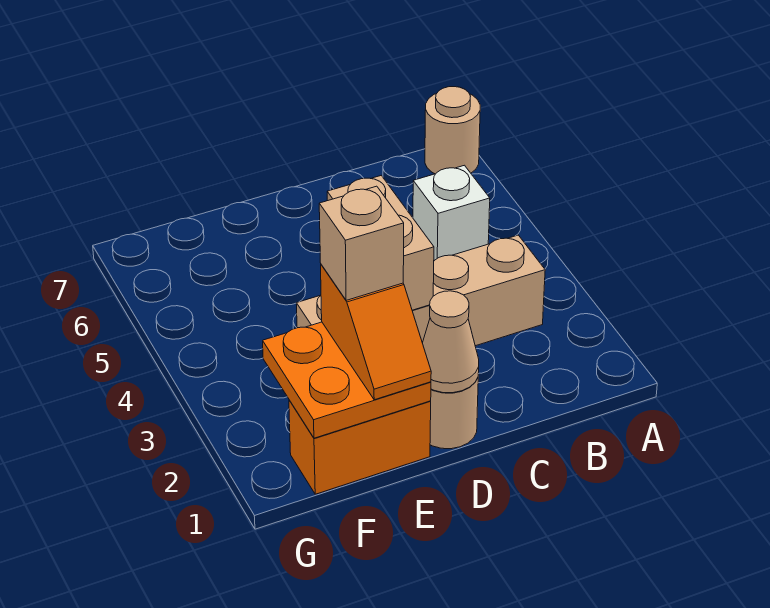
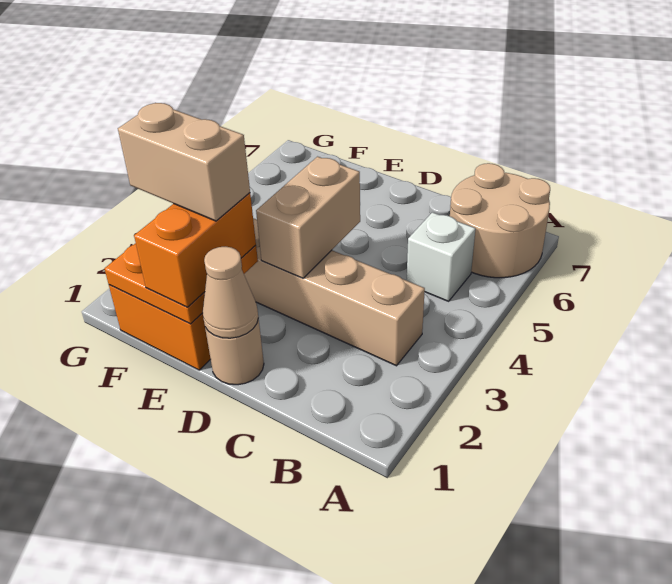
tan round brick A7 level 1 -> tan round brick A6:B7 level 1
orange slope E1:E2 level 3 top 2 -> orange brick E1:E2 level 3
tan brick E2 level 4 -> tan brick E2:F2 level 4

